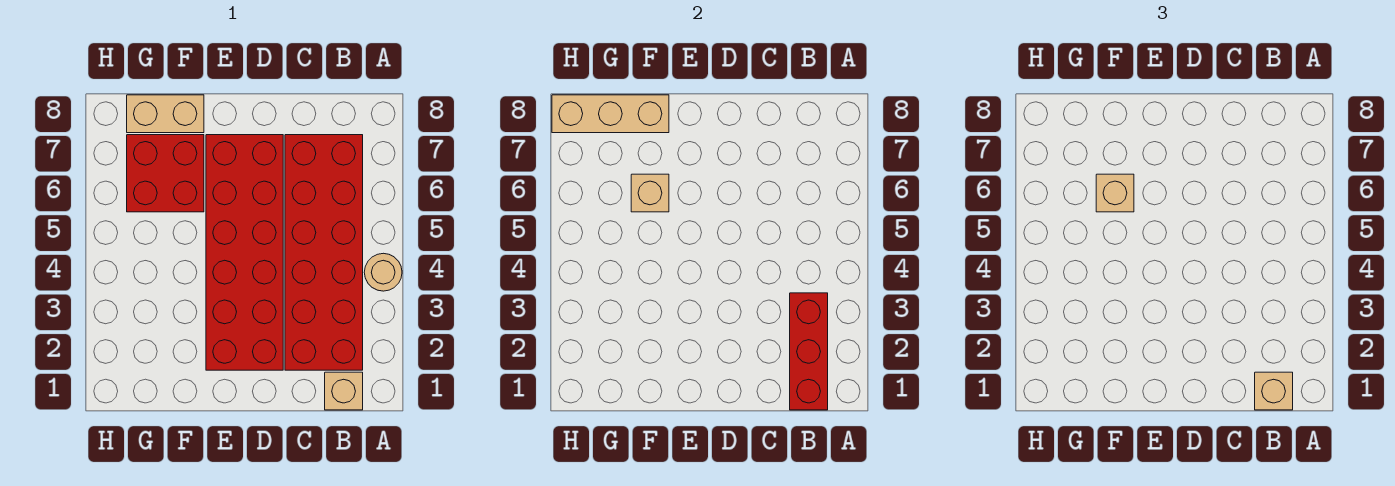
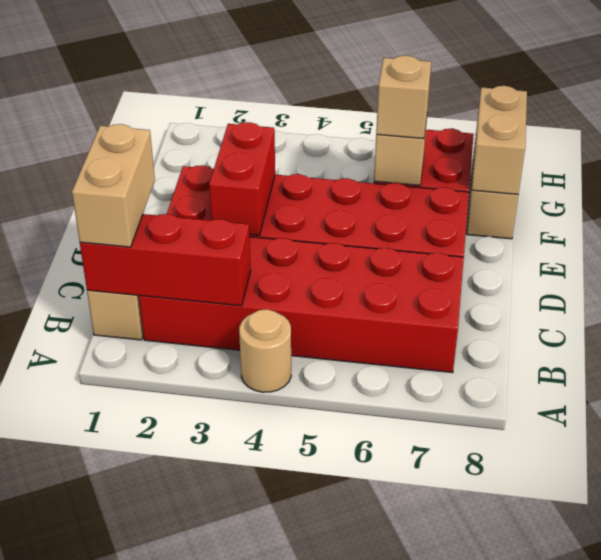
tan brick B1 level 3 -> tan brick B1:C1 level 3
none -> red brick D3:E3 level 2
tan brick F8:H8 level 2 -> tan brick F8:G8 level 2

